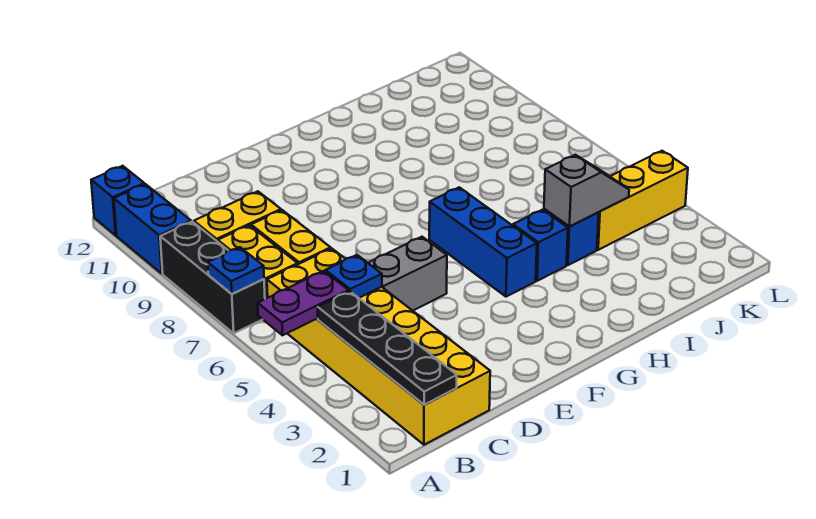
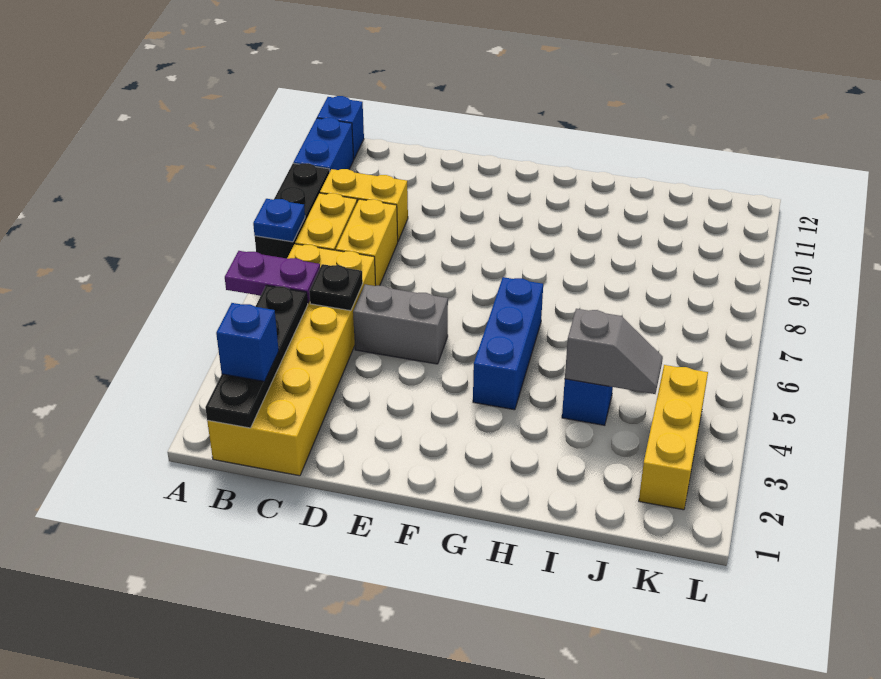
blue plate C5 level 2 -> black plate C5 level 2
blue brick H4 level 1 -> blue brick B2 level 3
yellow brick J4:L4 level 1 -> yellow brick K2:K4 level 1

